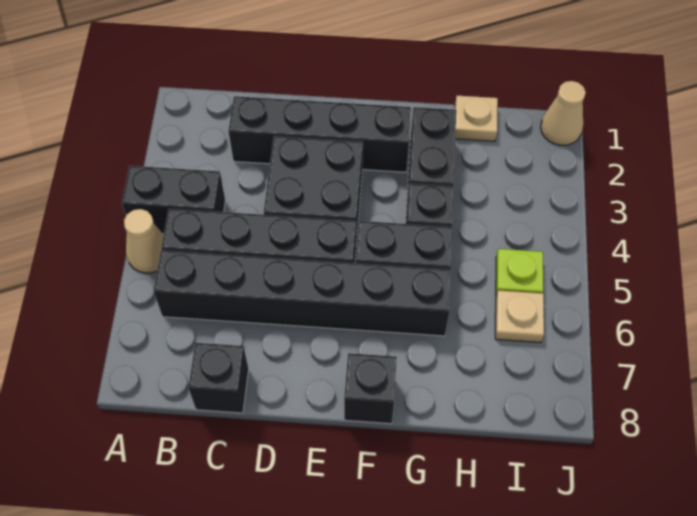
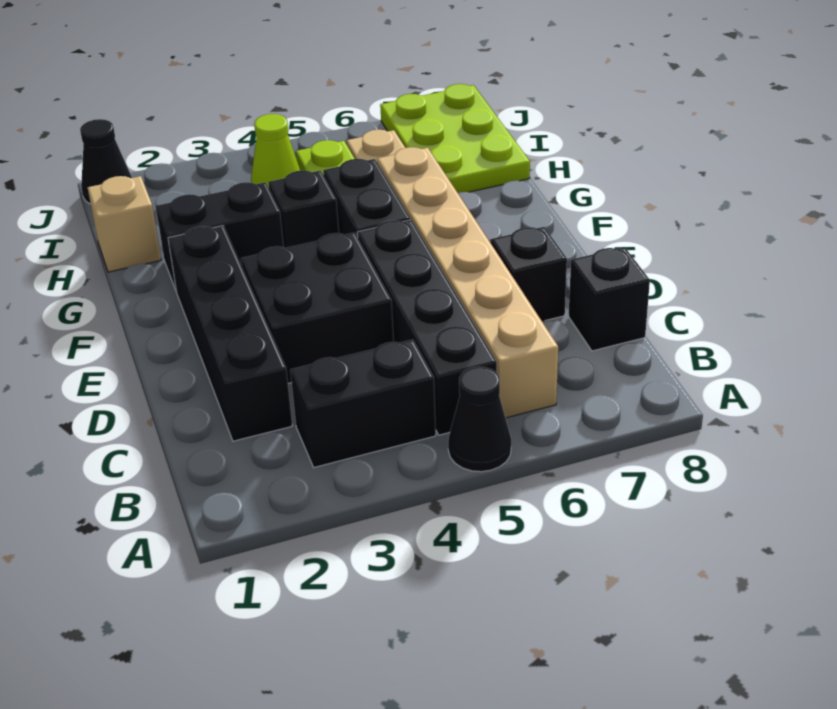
black brick A4:B4 level 1 -> black brick B3:B4 level 1
tan cone A5 level 1 -> black cone A5 level 1
black brick B6:G6 level 1 -> tan brick B6:G6 level 1
black brick F8 level 1 -> black brick D7 level 1
tan plate H1 level 1 -> tan brick H1 level 1
none -> lime plate H7:J8 level 1
none -> lime cone I4 level 1
tan cone J1 level 1 -> black cone J1 level 1

